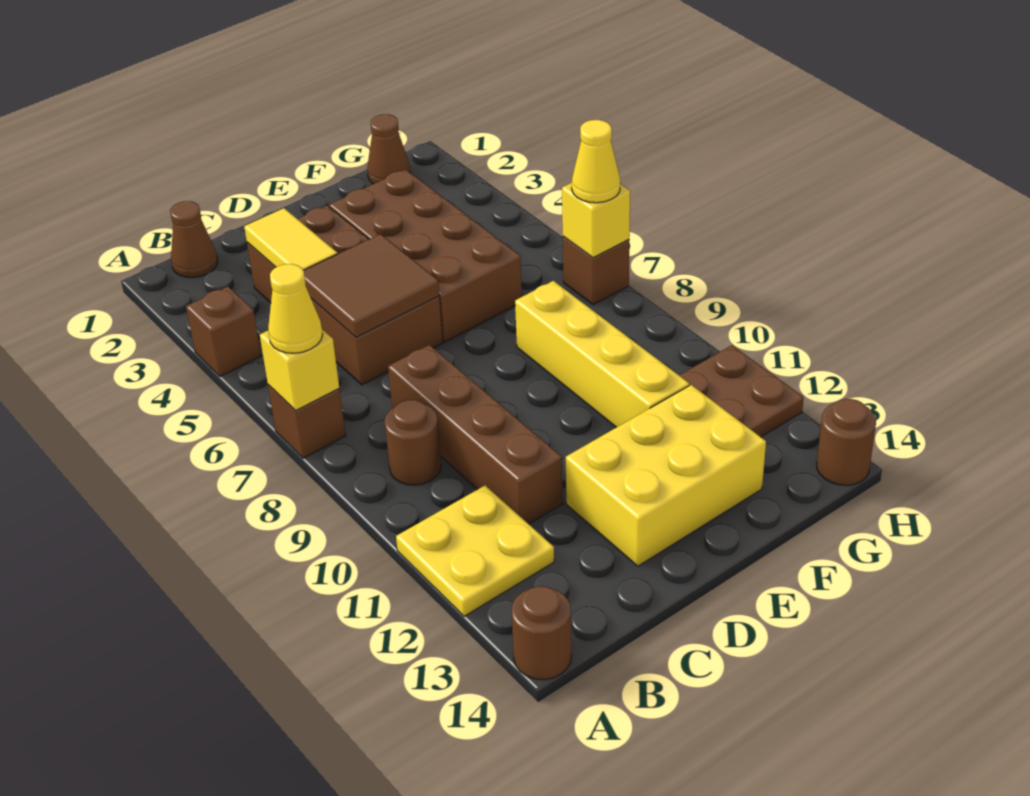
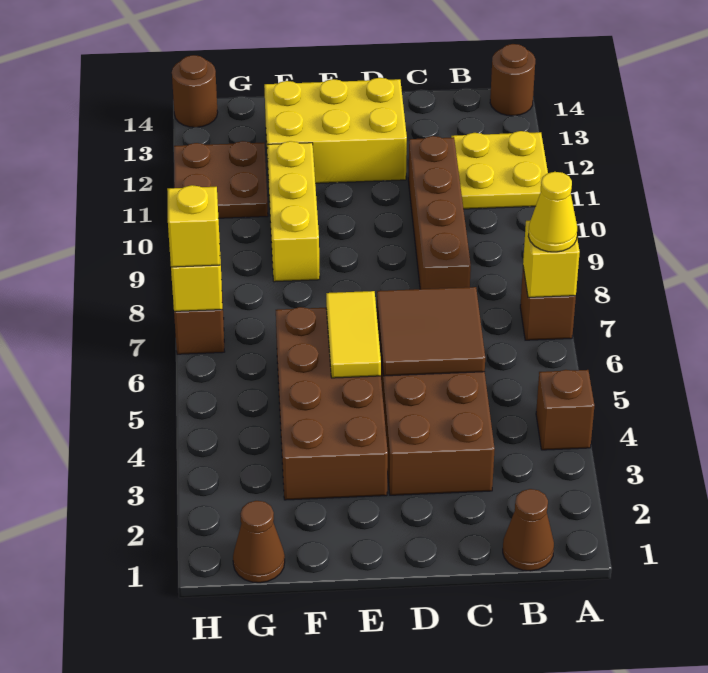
brown round brick B9 level 1 -> none
yellow tile C3:C4 level 2 -> yellow tile E5:E6 level 2
yellow brick F8:F11 level 1 -> yellow brick F9:F11 level 1
yellow cone H7 level 3 -> yellow brick H7 level 3

